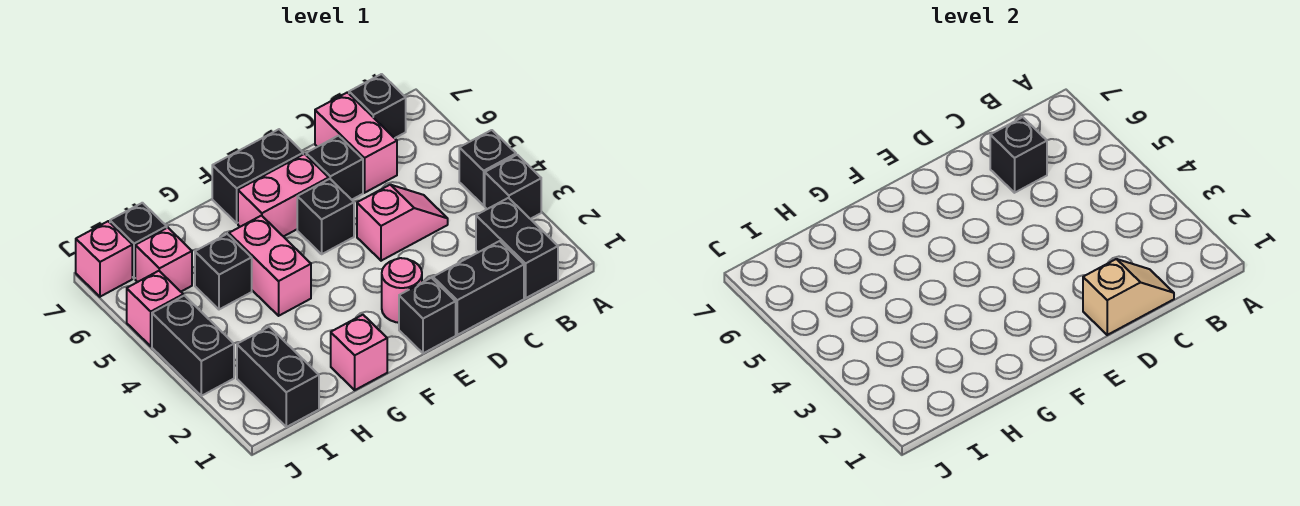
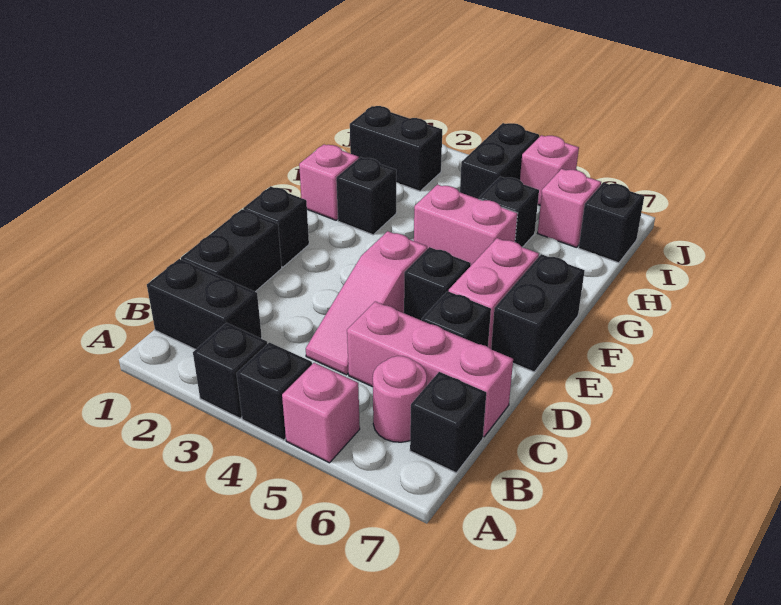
tan slope C1:D1 level 2 top D -> none
pink slope C4:D4 level 1 top D -> pink slope C4:E4 level 1 top E
pink brick C6:C7 level 1 -> pink brick C5:C7 level 1
black brick C6 level 2 -> black brick G2 level 1
pink round brick E2 level 1 -> pink round brick B6 level 1
black brick J3:J4 level 1 -> black brick I4:J4 level 1
pink brick J7 level 1 -> pink brick A5 level 1

